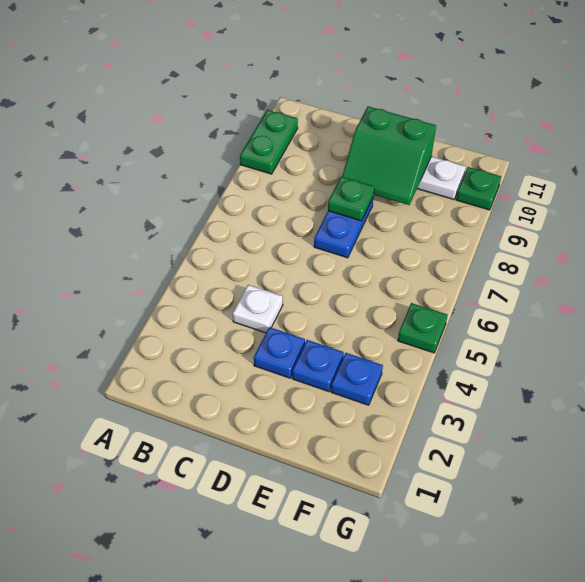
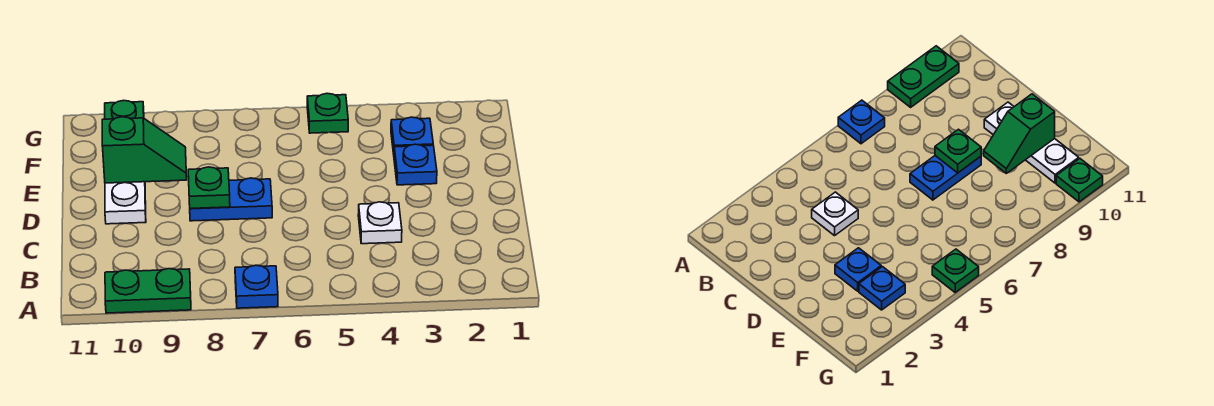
blue plate D3 level 1 -> blue plate A7 level 1
green slope D9:E10 level 2 top 10 -> green slope E9:E10 level 2 top 10

